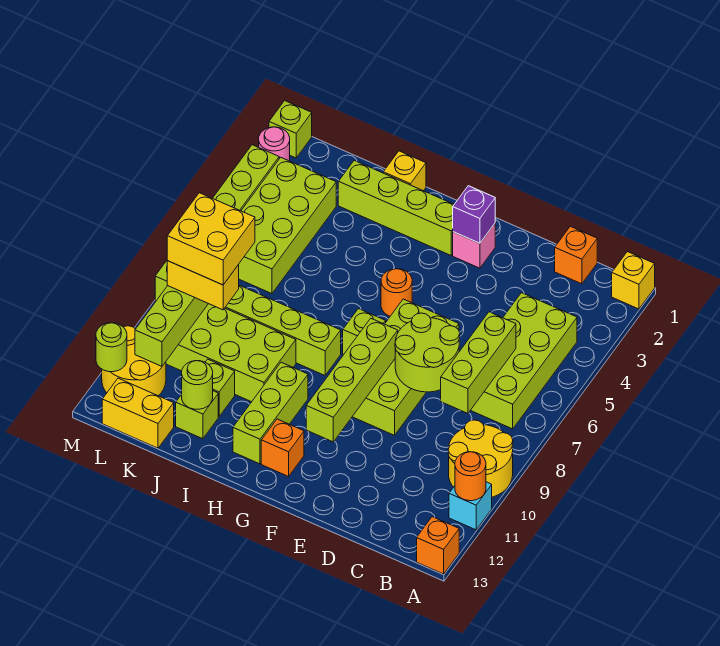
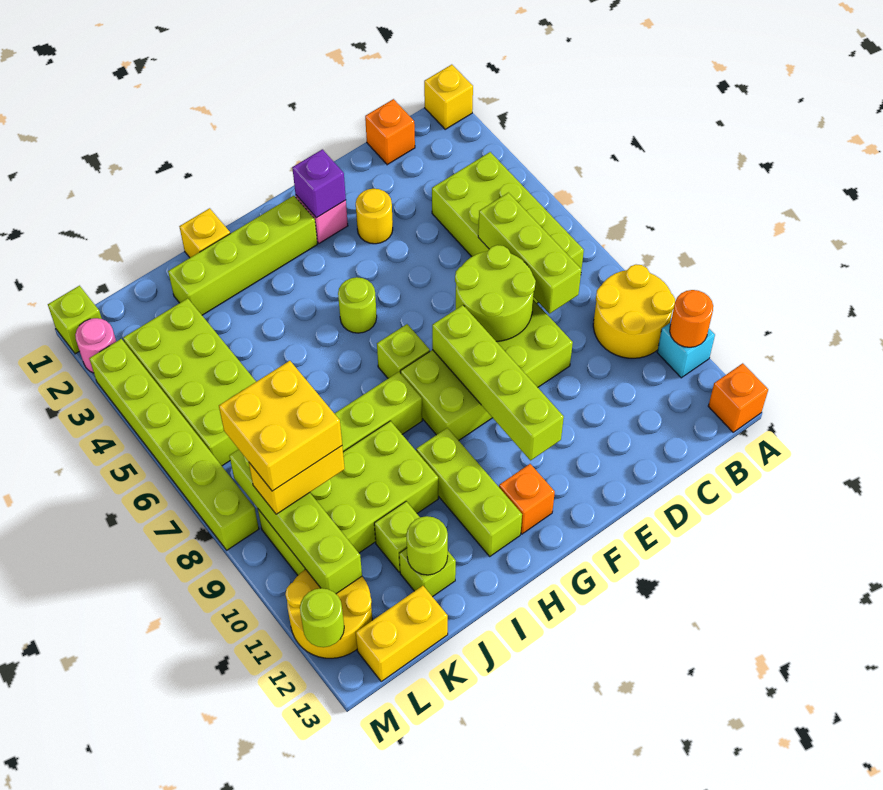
none -> yellow round brick E3 level 1
lime brick E6:F9 level 1 -> lime brick D8:G9 level 1
orange round brick G5 level 1 -> lime round brick G5 level 1

